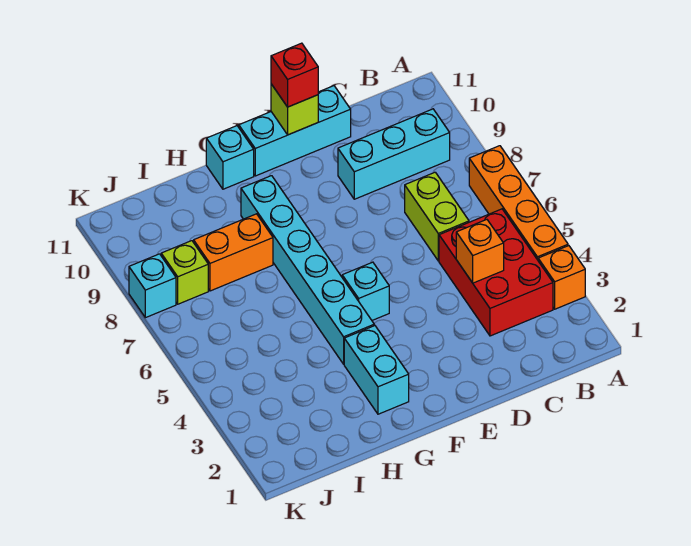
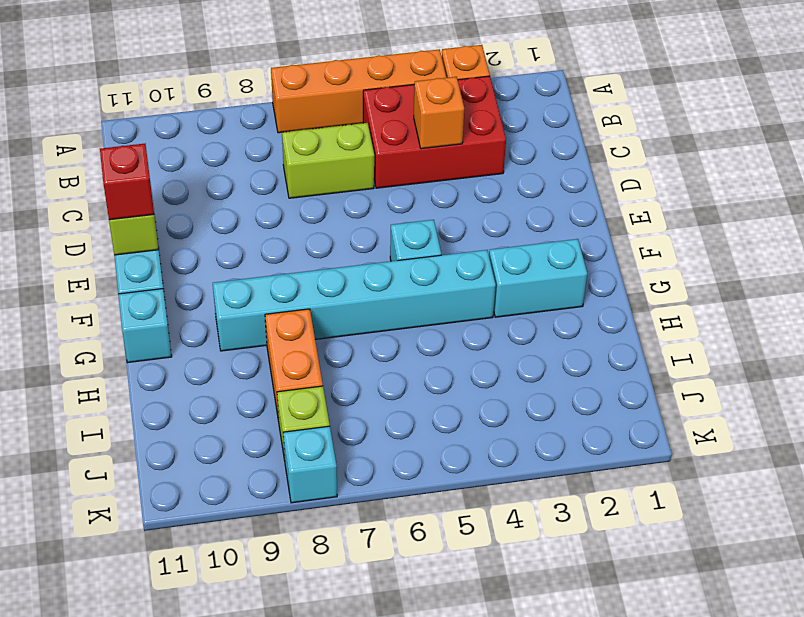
cyan brick B9:D9 level 1 -> none

